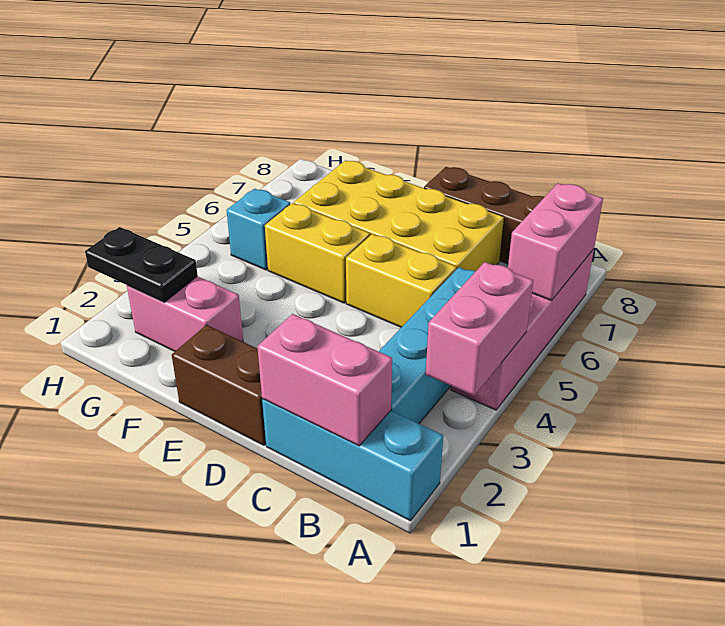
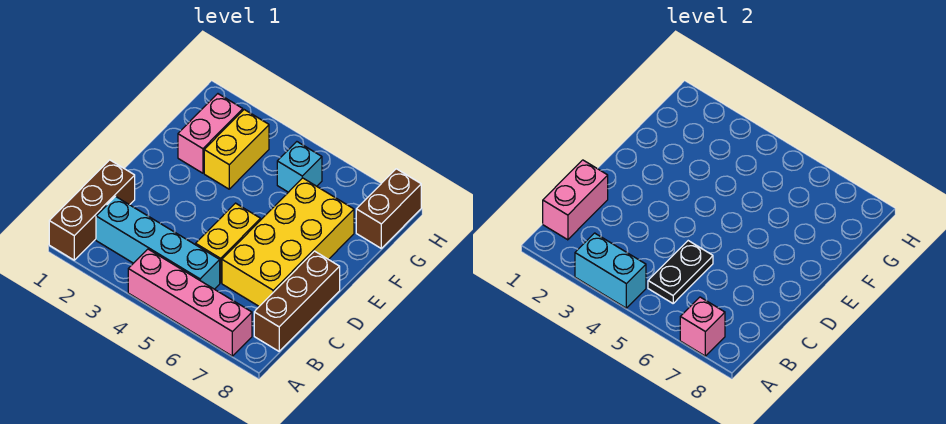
cyan brick A1:C1 level 1 -> brown brick A1:C1 level 1
pink brick A3:A4 level 2 -> cyan brick A3:A4 level 2
pink brick A6:A7 level 2 -> pink brick A7 level 2
brown brick D1:E1 level 1 -> brown brick G8:H8 level 1
yellow brick E5:F5 level 1 -> yellow brick F3:G3 level 1
black plate G2:H2 level 2 -> black plate B5:C5 level 2

